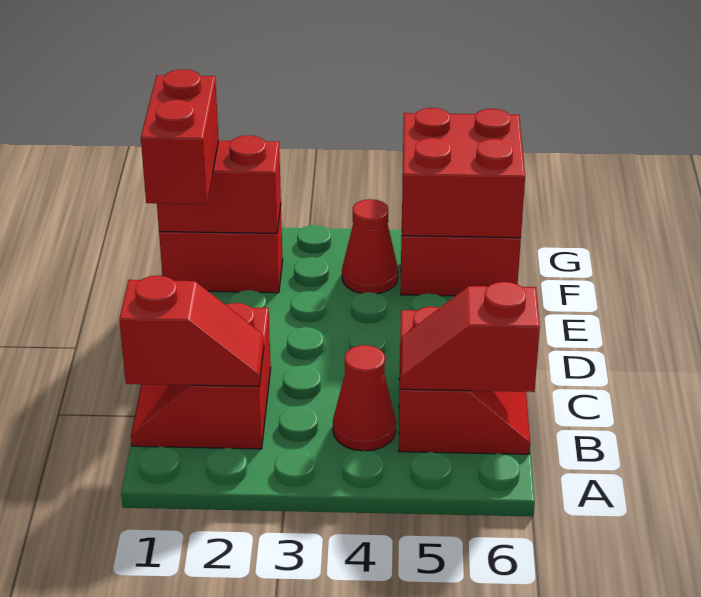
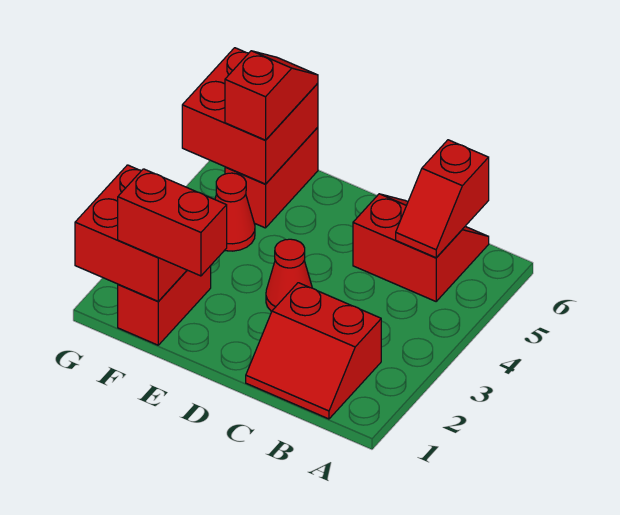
red slope B1:B2 level 2 top 1 -> red slope F5:F6 level 3 top 5
red cone B4 level 1 -> red cone D3 level 1
red brick F1:F2 level 2 -> red brick F1:G2 level 2

